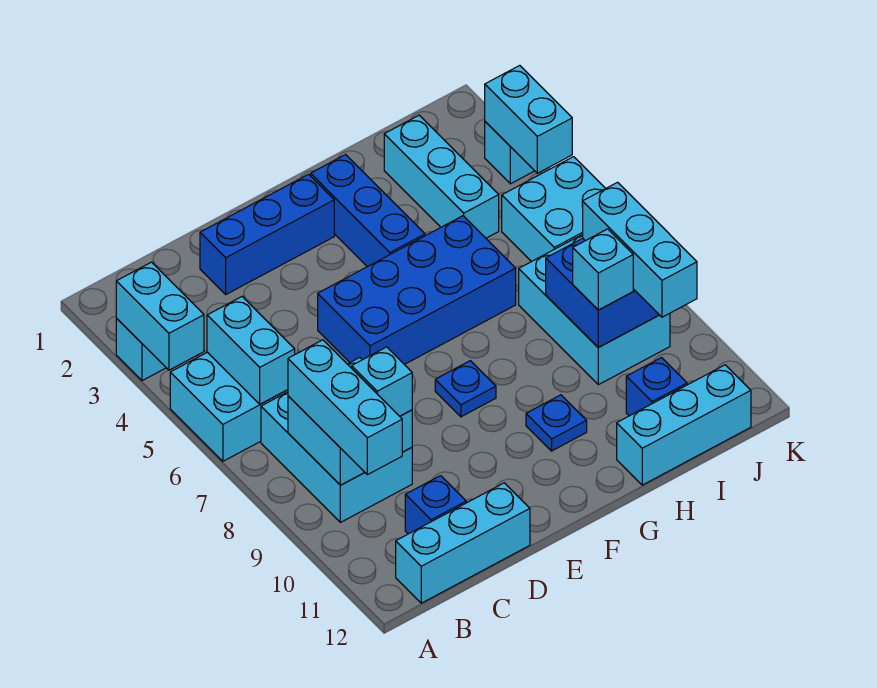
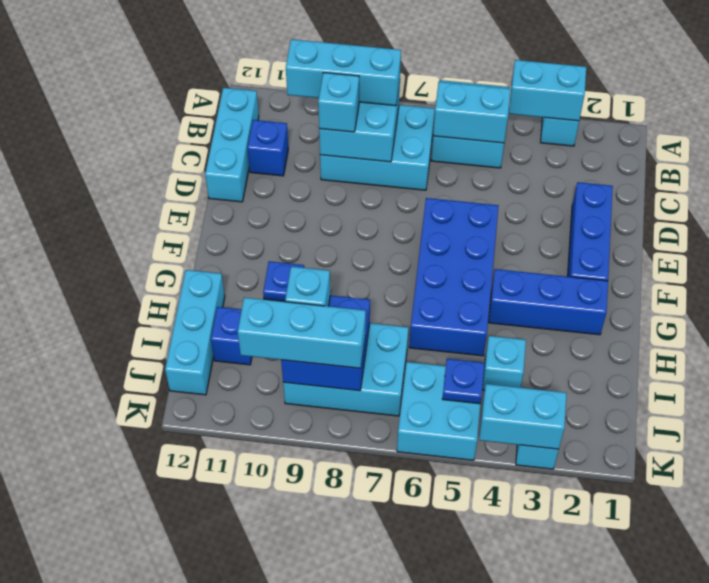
blue plate F8 level 1 -> blue plate J5 level 2
cyan brick I2:I4 level 1 -> cyan brick I4 level 1

